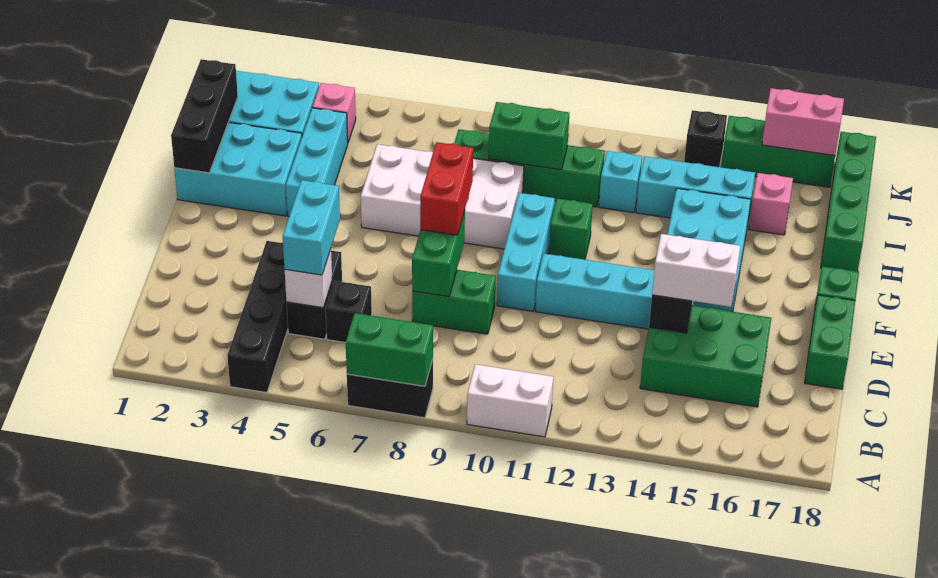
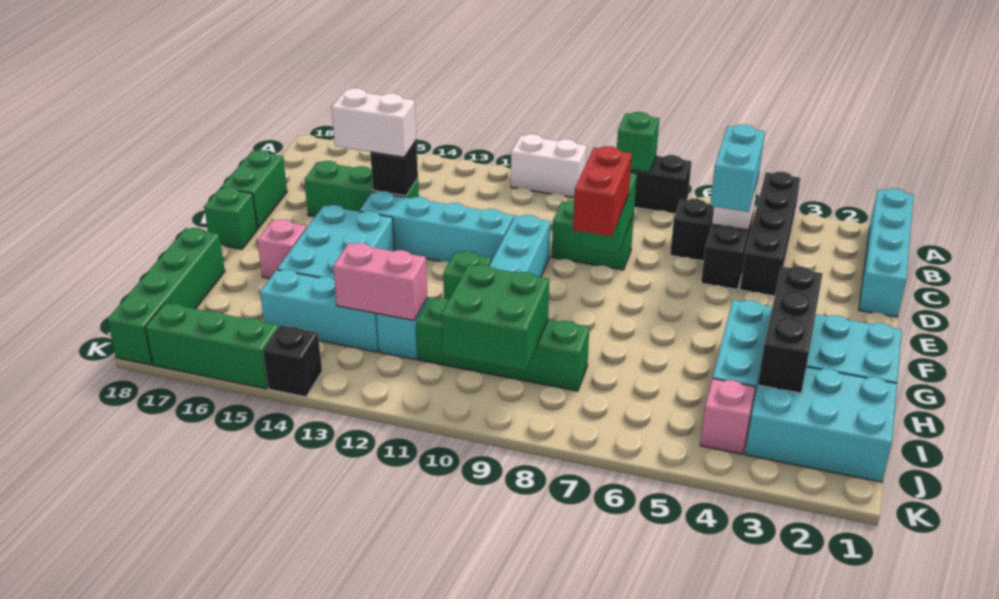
none -> cyan brick A1:D1 level 1
green brick A7:A8 level 2 -> green brick A8 level 2
green brick C14:D16 level 1 -> green brick D14:D16 level 1
black brick G1:I1 level 2 -> black brick G3:I3 level 2
white brick G6:H9 level 1 -> none
green brick I9:I10 level 2 -> green brick I9:J10 level 2
pink brick I16 level 1 -> pink brick G16 level 1
pink brick K16:K17 level 2 -> pink brick I12:I13 level 2

